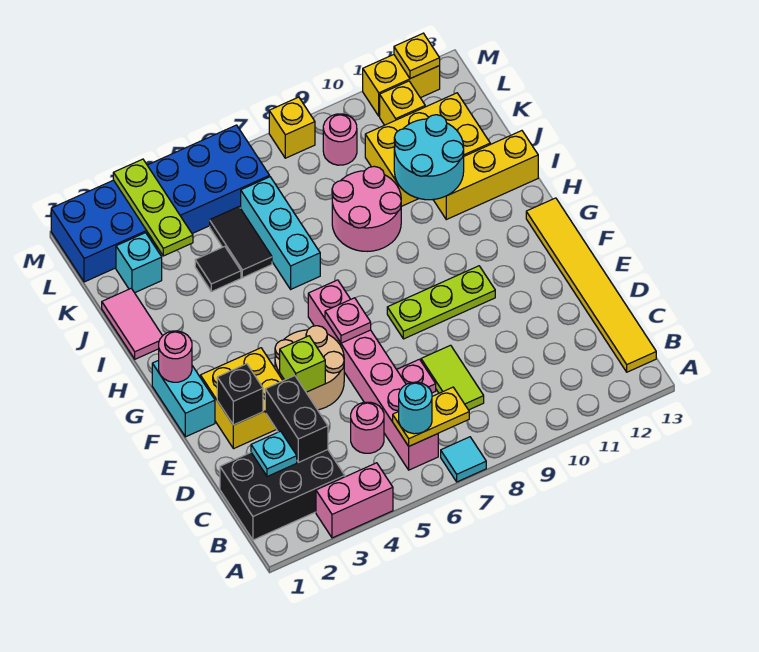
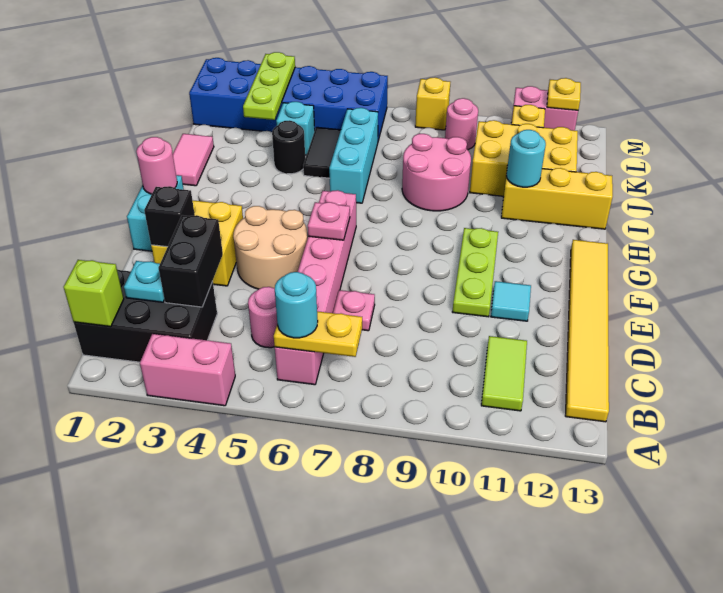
cyan tile A7 level 1 -> cyan tile E11 level 1
lime tile C8:D8 level 1 -> lime tile B11:C11 level 1
lime brick E4 level 2 -> lime brick B1 level 2
lime plate F8:F10 level 1 -> lime plate E10:G10 level 1
cyan round brick I10:J11 level 2 -> cyan round brick I11 level 2
black tile J4 level 1 -> black round brick J4 level 1
cyan brick K2 level 1 -> cyan brick K4 level 1
yellow brick M11:M12 level 1 -> pink brick M11:M12 level 1

